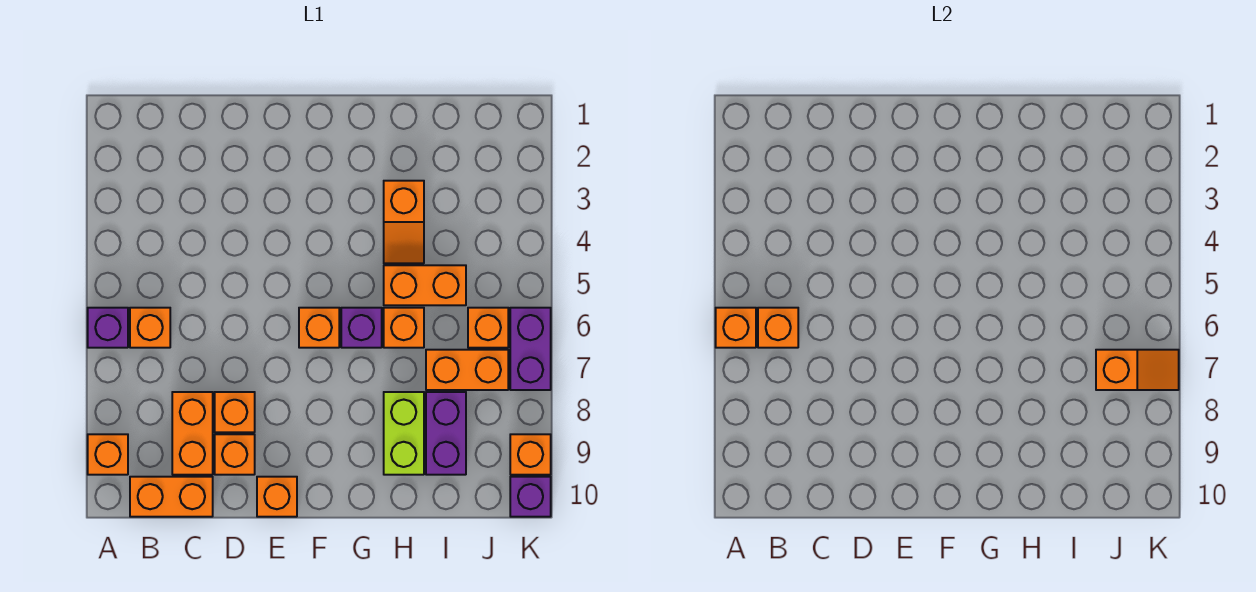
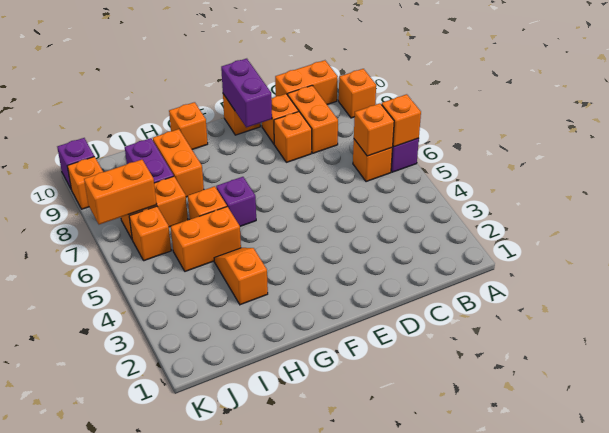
orange brick F6 level 1 -> orange brick G10 level 1
lime brick H8:H9 level 1 -> orange brick H8:H9 level 1
orange slope J7:K7 level 2 top J -> orange brick J7:K7 level 2
purple brick K6:K7 level 1 -> purple brick E9:E10 level 2

